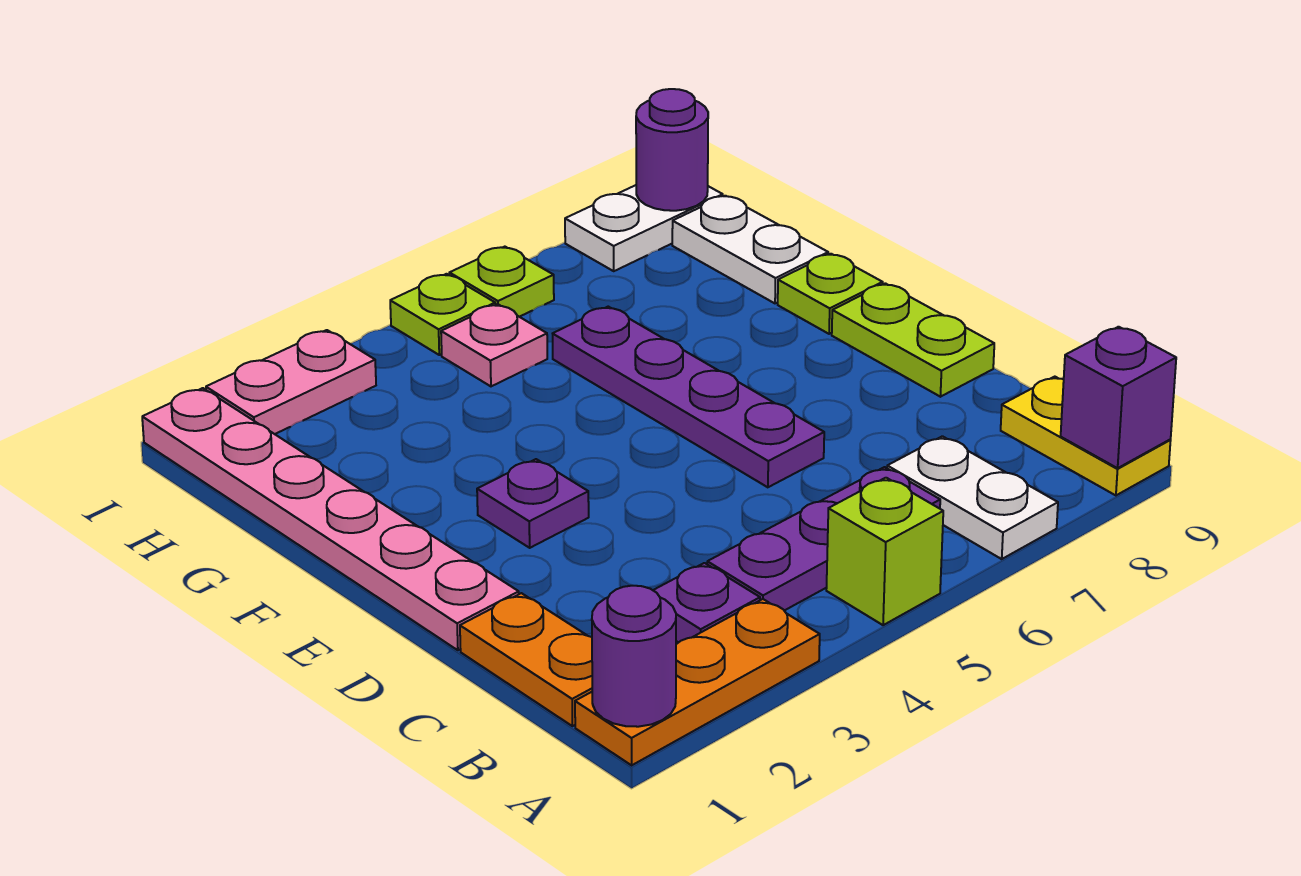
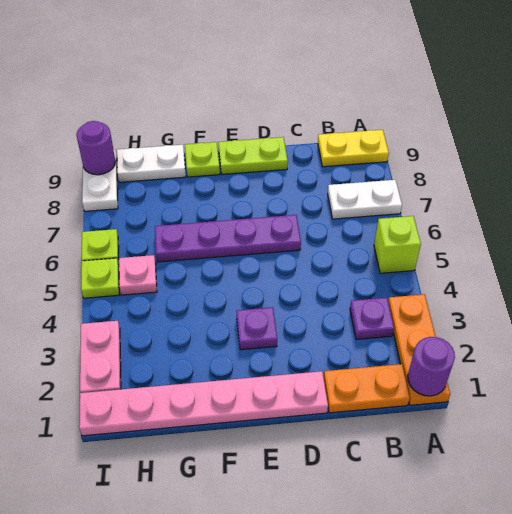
purple brick A9 level 2 -> none
purple plate B4:B6 level 1 -> none

